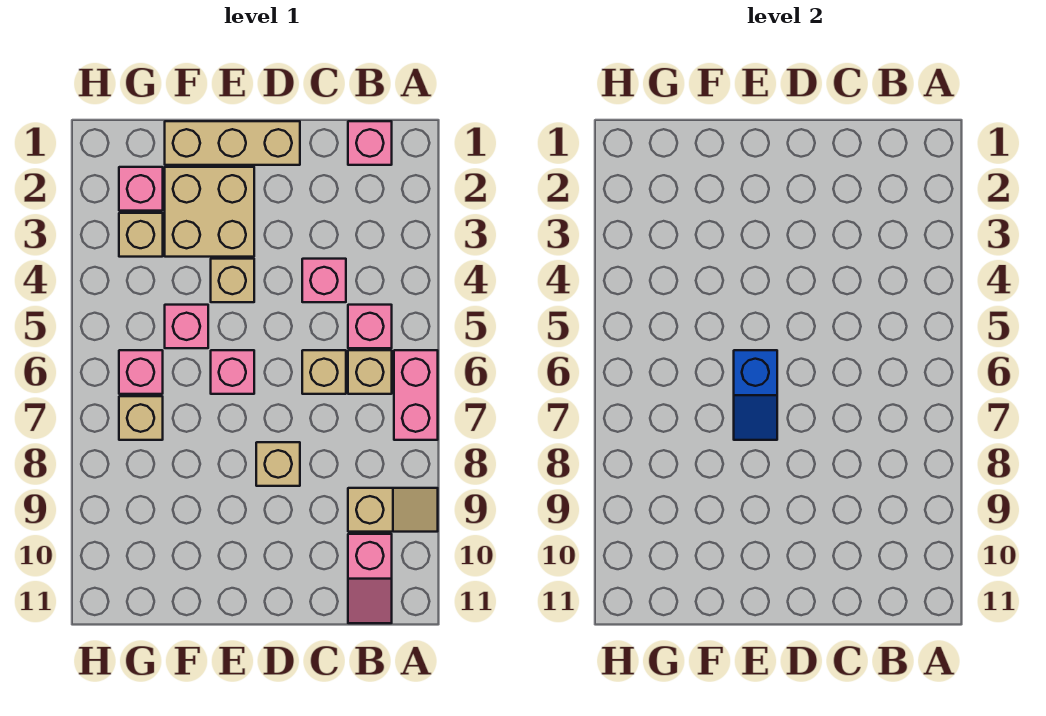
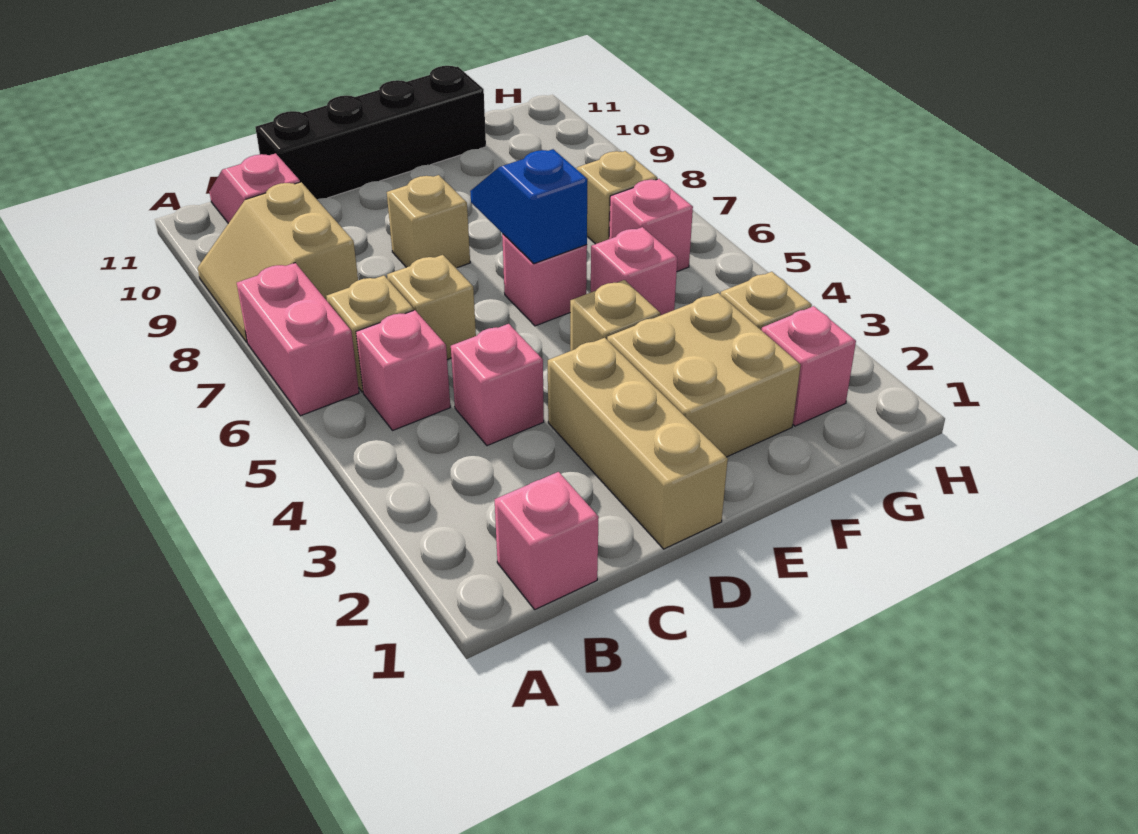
tan slope A9:B9 level 1 top B -> tan slope A8:B9 level 1 top B
none -> black brick C11:F11 level 1
tan brick D1:F1 level 1 -> tan brick D1:D3 level 1

